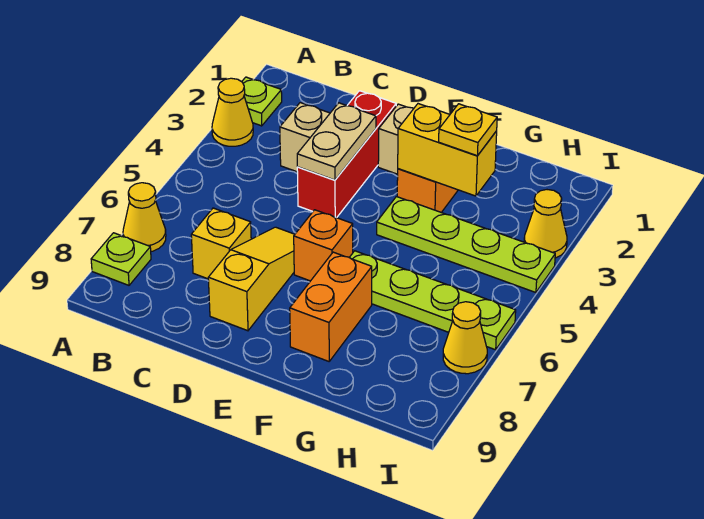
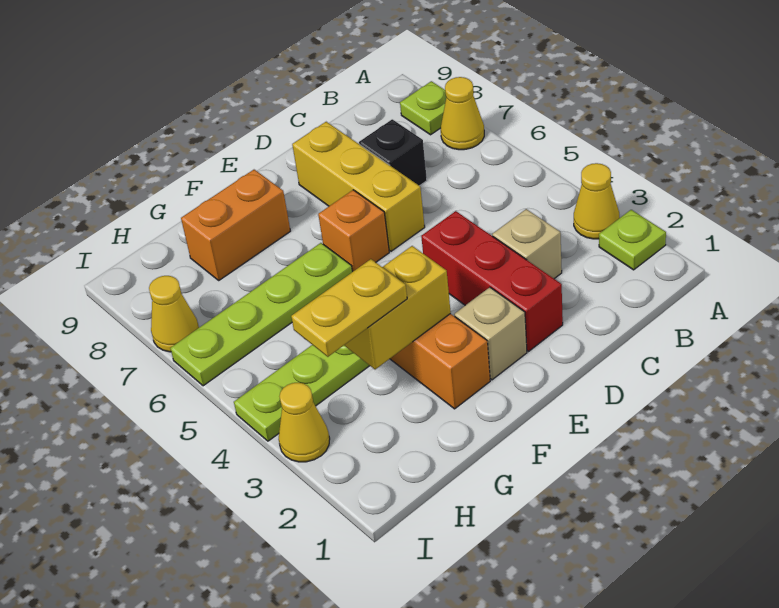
yellow brick C7 level 1 -> black brick C7 level 1
tan plate D3:D4 level 2 -> none
yellow slope D6:D8 level 1 top 8 -> yellow brick D6:D8 level 1
orange brick F7:F8 level 1 -> orange brick F8:G8 level 1
yellow plate G3 level 3 -> yellow plate G3:H3 level 3

